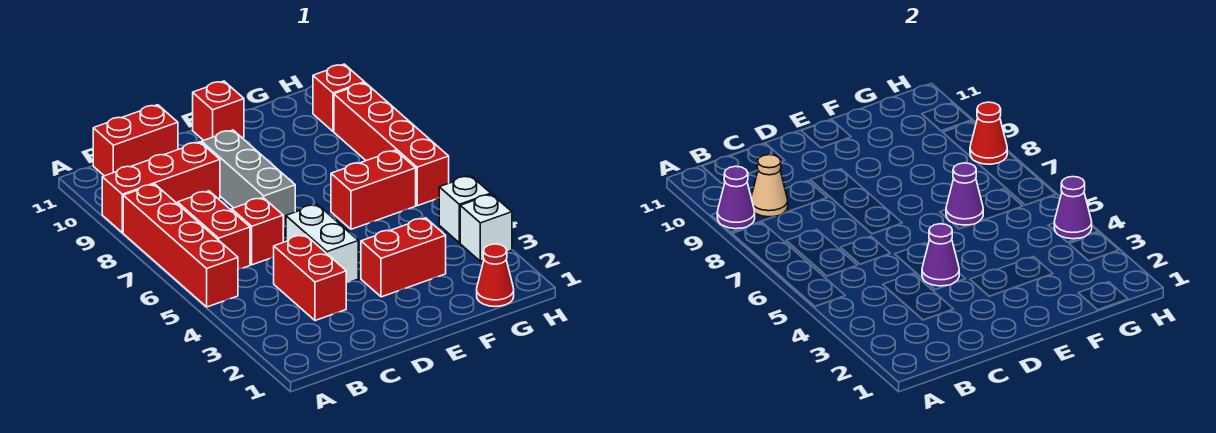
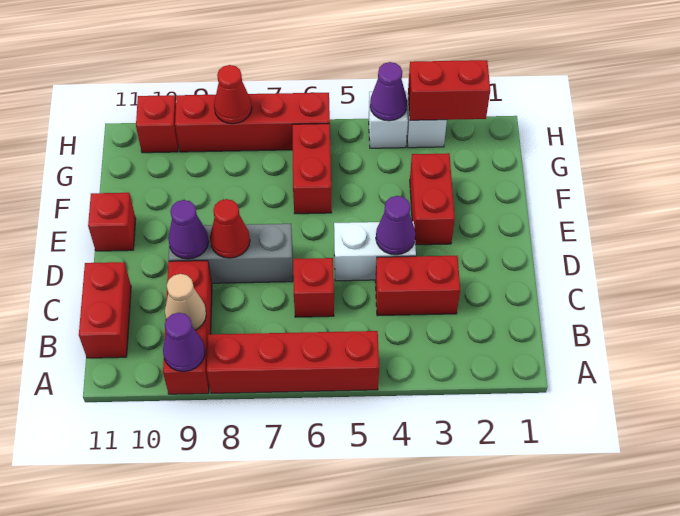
red brick B6:B7 level 1 -> red brick H2:H3 level 2
purple cone F6 level 2 -> purple cone D9 level 2
red cone G1 level 1 -> red cone D8 level 2

